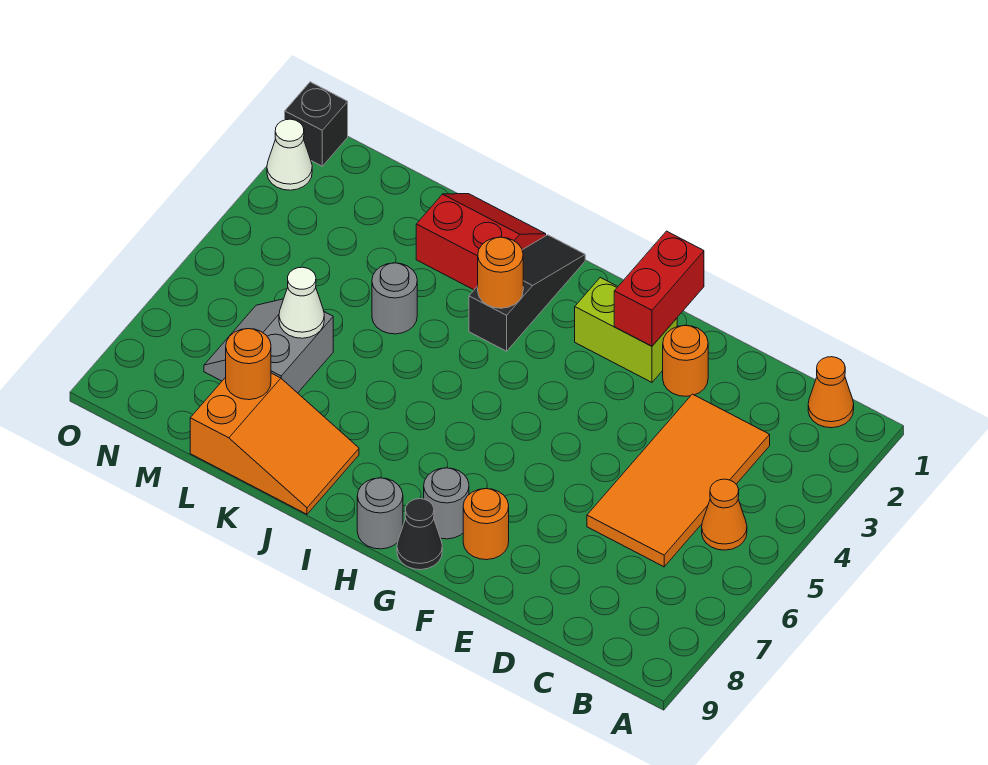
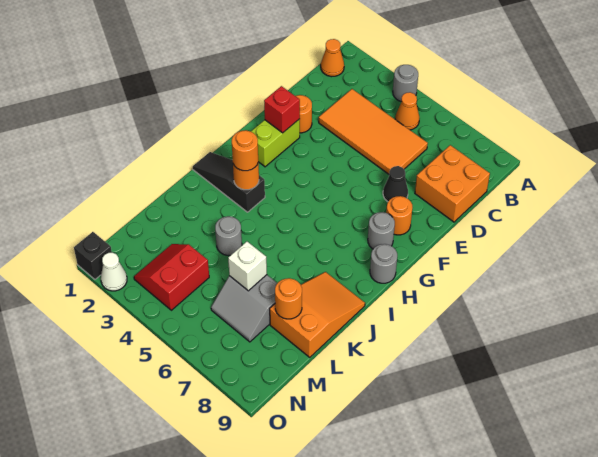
none -> grey round brick A4 level 1
none -> orange brick C8:D9 level 1
red brick F1:F2 level 2 -> red brick F2 level 2
black cone G9 level 1 -> black cone E7 level 1
none -> orange round brick I3 level 3
red slope J1:K2 level 1 top 2 -> red slope M3:N4 level 1 top 4
white cone L6 level 2 -> white brick L6 level 2

